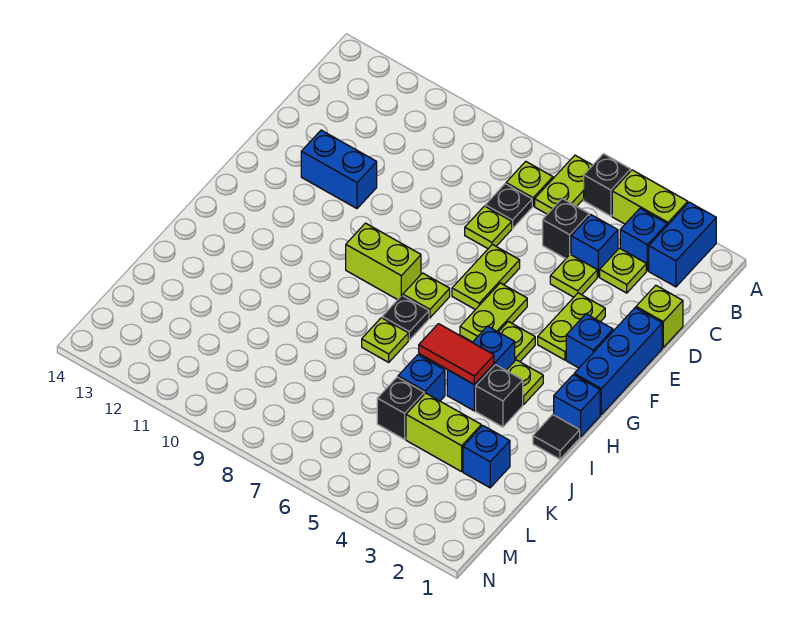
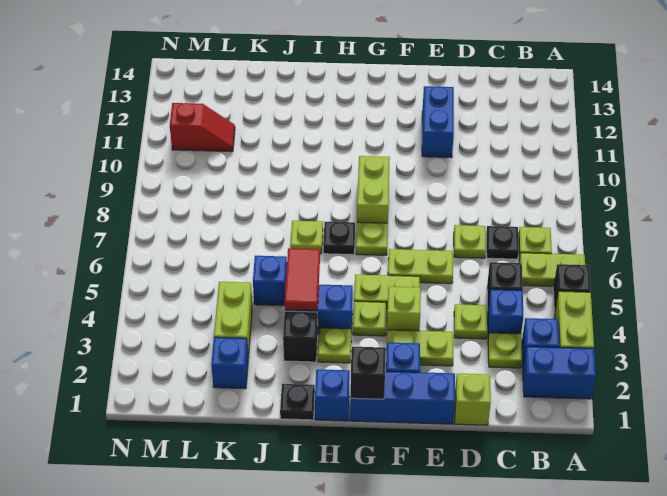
none -> lime brick F4 level 1
black tile I1 level 1 -> black plate I1 level 1
black brick K5 level 1 -> black brick G1 level 2
none -> red slope L11:M11 level 1 top M

